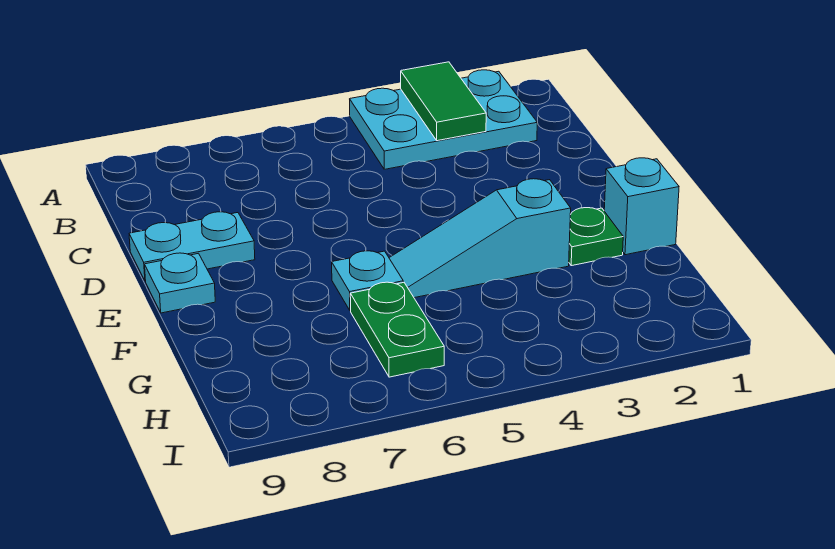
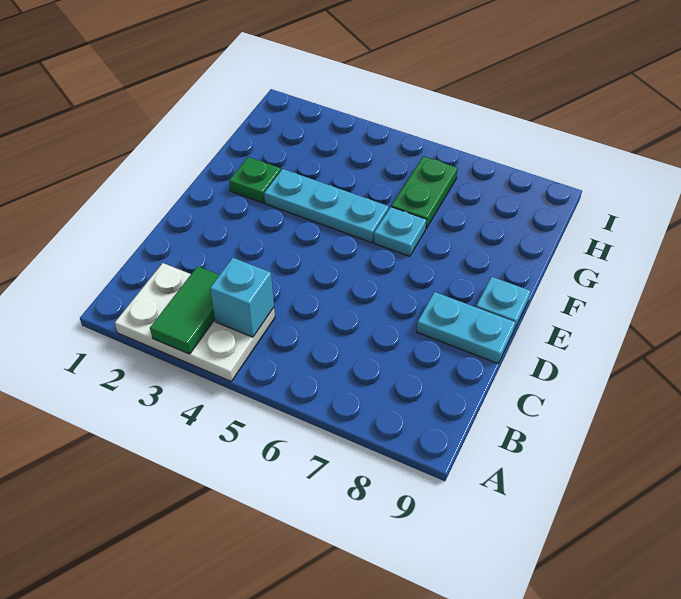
cyan plate A2:B4 level 1 -> white plate A2:B4 level 1
cyan brick F1 level 1 -> cyan brick B4 level 2
cyan slope F3:F5 level 1 top 3 -> cyan plate F3:F5 level 1

